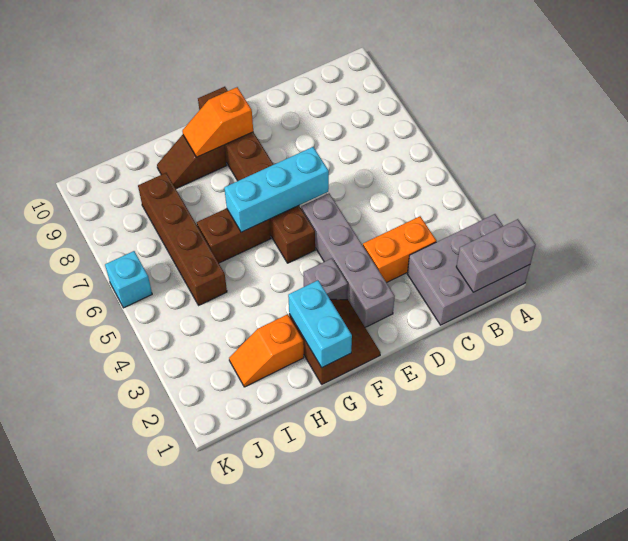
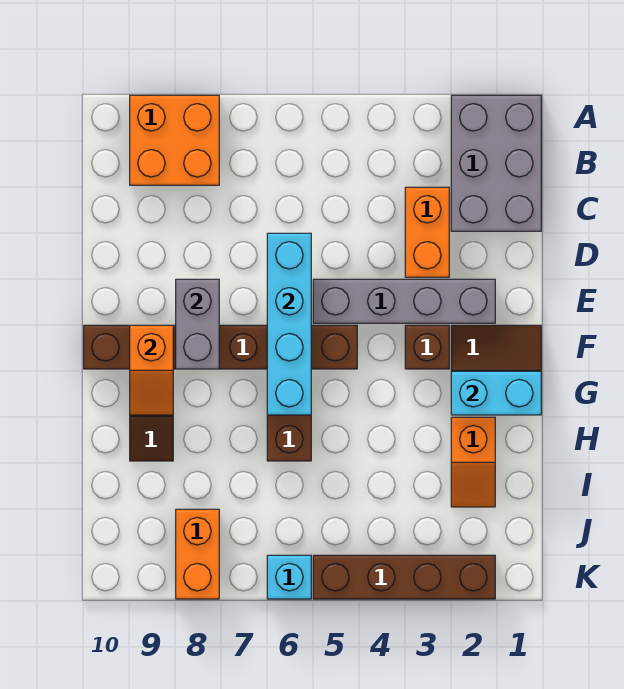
grey brick A1:B1 level 2 -> grey brick E8:F8 level 2
none -> orange brick A8:B9 level 1
cyan brick E6:G6 level 2 -> cyan brick D6:G6 level 2
grey brick F3 level 1 -> brown brick F3 level 1
brown brick I5:I8 level 1 -> brown brick K2:K5 level 1
none -> orange brick J8:K8 level 1

